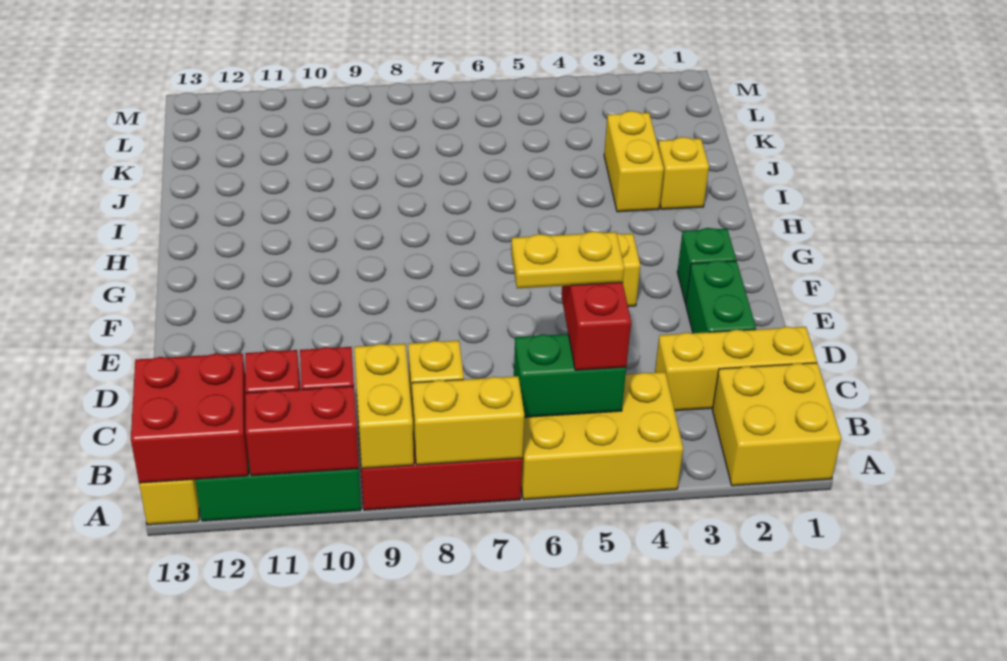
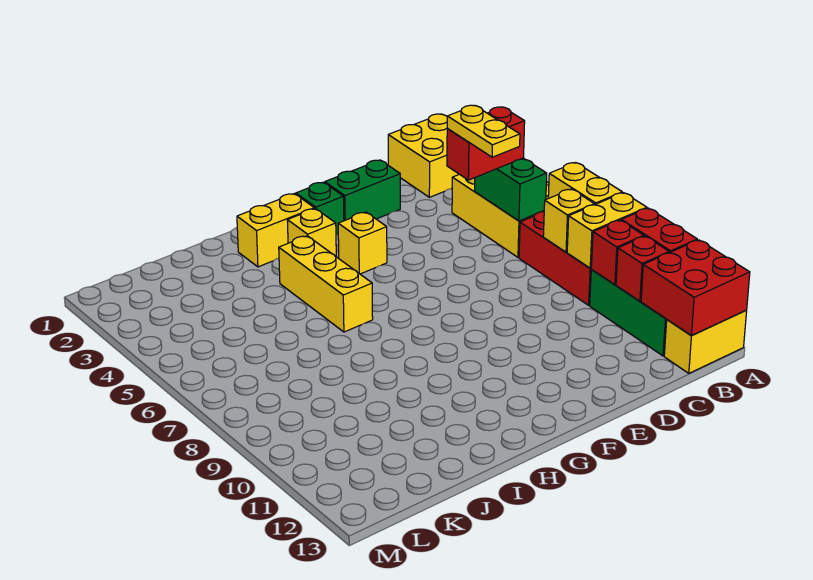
yellow brick C1:C3 level 1 -> yellow brick H4:H6 level 1
yellow brick I2 level 1 -> yellow brick G3 level 1
yellow brick I3:J3 level 1 -> yellow brick G2:H2 level 1

